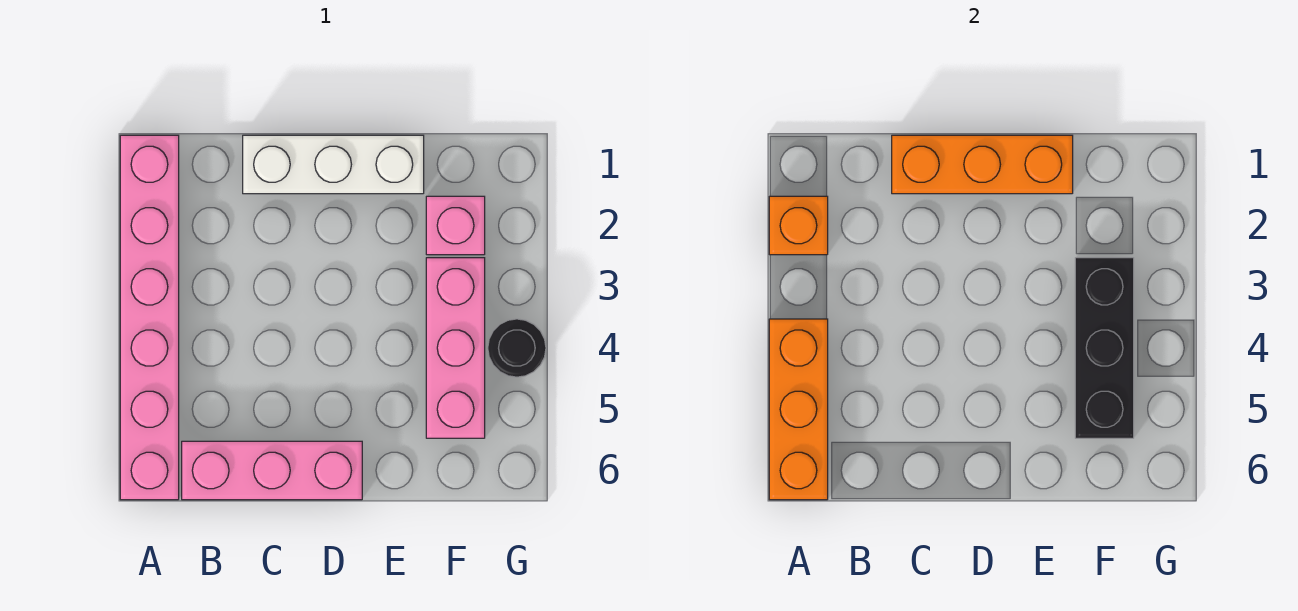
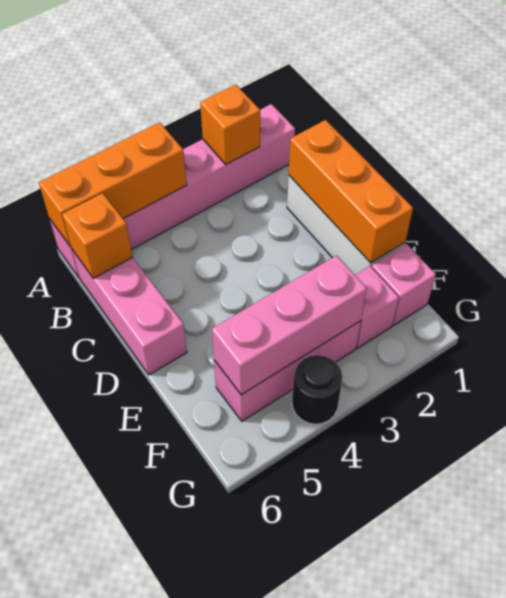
none -> orange brick B6 level 2
none -> pink brick F1 level 1
black brick F3:F5 level 2 -> pink brick F3:F5 level 2

